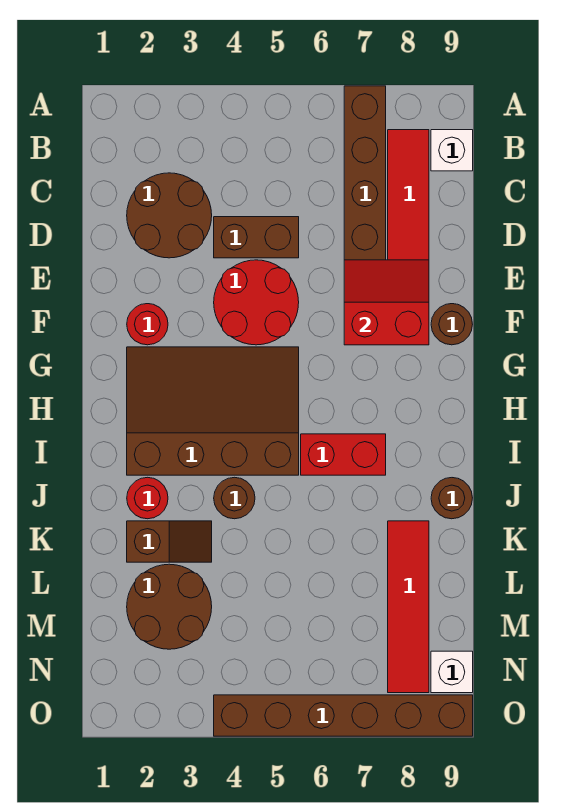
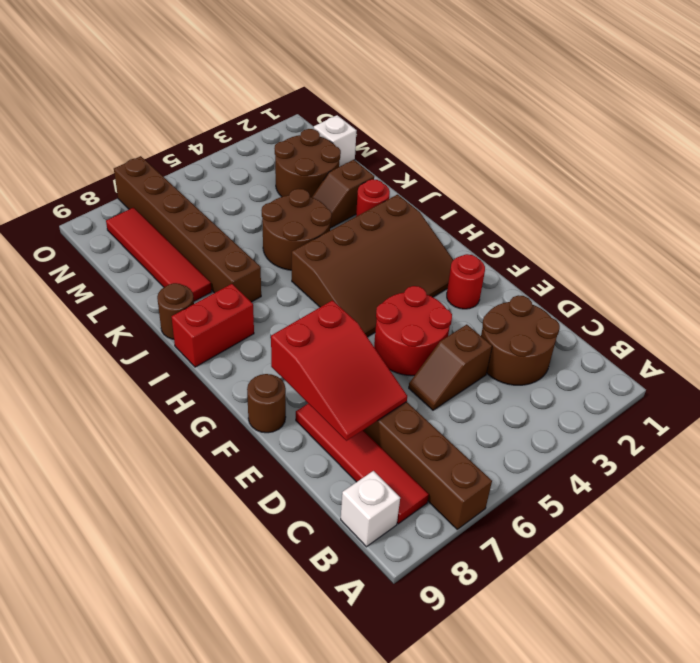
brown brick D4:D5 level 1 -> brown slope D4:D5 level 1 top 4
red slope E7:F8 level 2 top F -> red slope D7:F8 level 2 top F
red brick I6:I7 level 1 -> red brick I8:I9 level 1
brown round brick J4 level 1 -> brown round brick J4:K5 level 1
white brick N9 level 1 -> white brick M1 level 1
brown brick O4:O9 level 1 -> brown brick J7:O7 level 1

